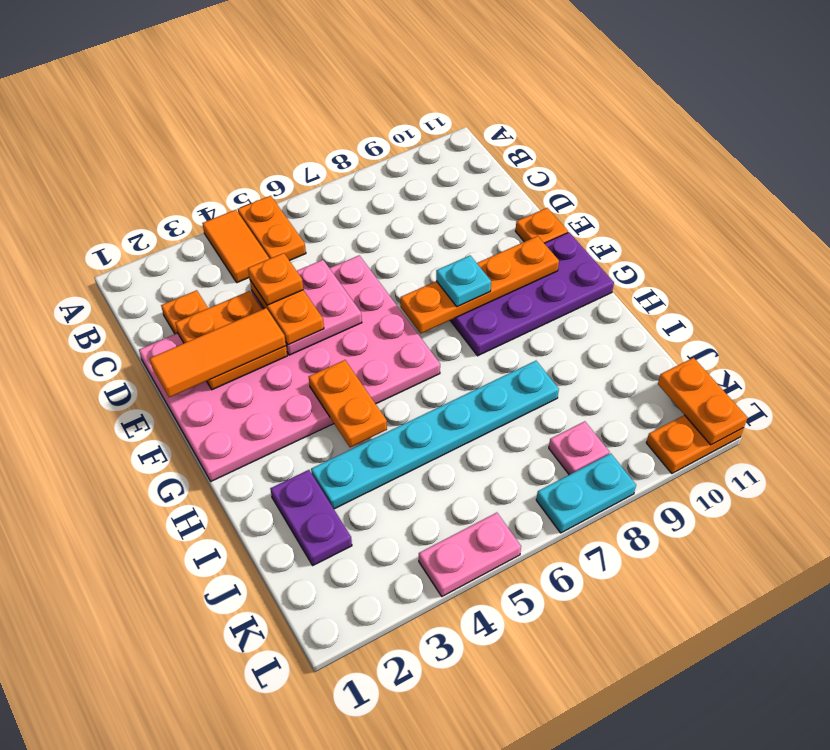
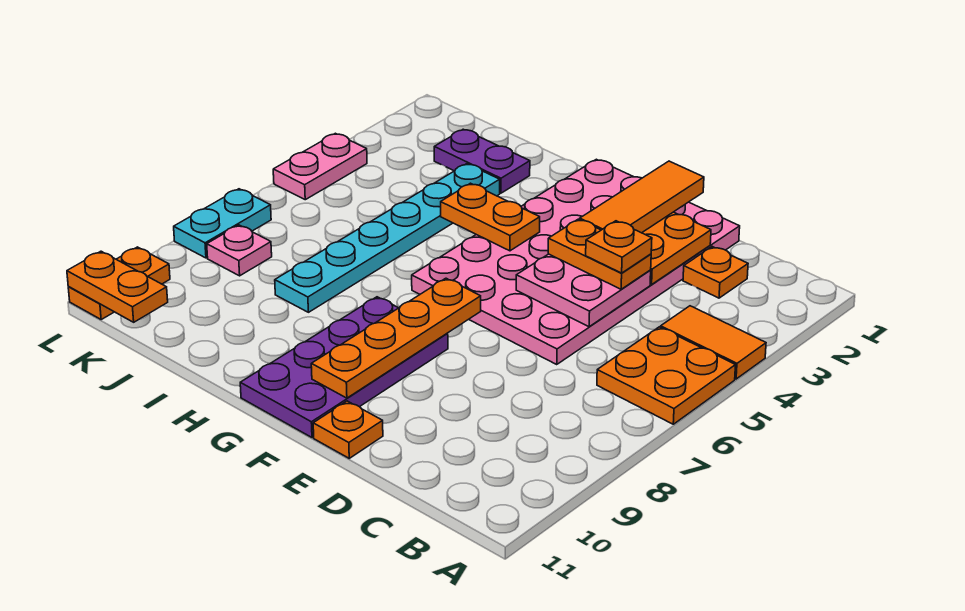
orange plate A5:B5 level 1 -> orange plate A5:B6 level 1
cyan plate F8 level 3 -> none

